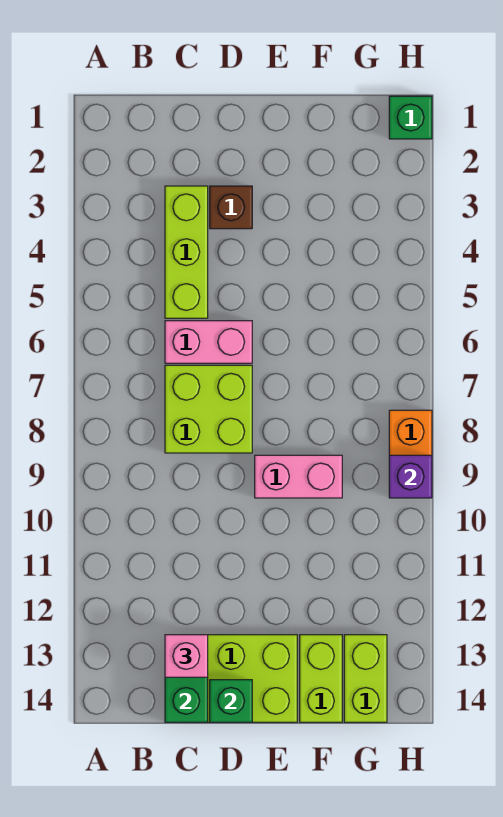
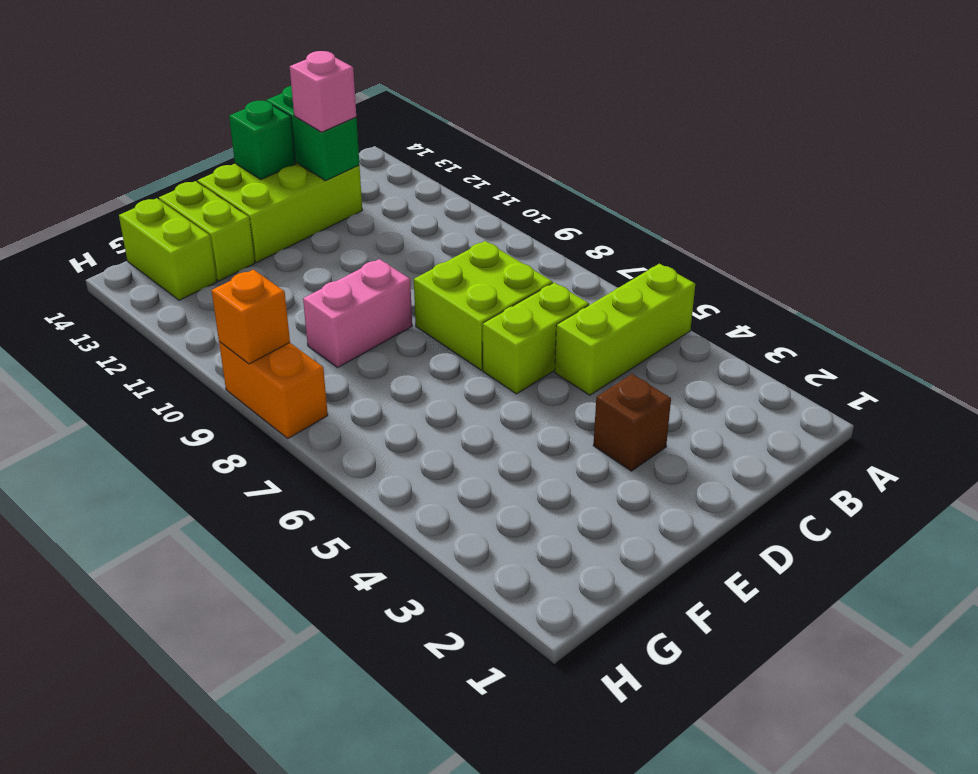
lime brick C3:C5 level 1 -> lime brick A5:C5 level 1
pink brick C6:D6 level 1 -> lime brick C6:D6 level 1
green brick H1 level 1 -> none
purple brick H9 level 2 -> orange brick H9 level 2

